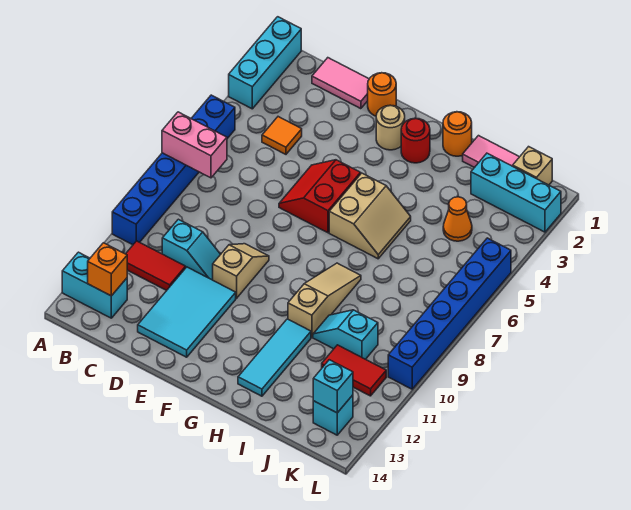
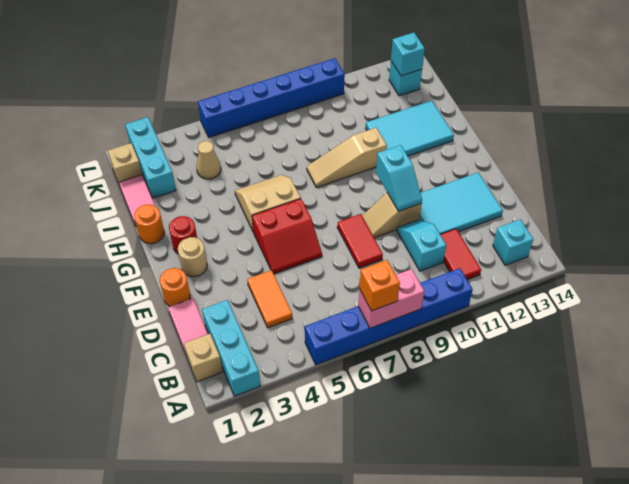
cyan brick A1:A3 level 1 -> cyan brick A2:C2 level 1
pink brick A7:B7 level 2 -> pink brick A7:A8 level 2
cyan brick A13:B13 level 1 -> cyan brick B13 level 1
none -> tan brick B1 level 1
orange brick B13 level 2 -> orange brick A7 level 3
orange tile C4 level 1 -> orange tile C4:D4 level 1
cyan tile H11:H13 level 1 -> cyan tile H11:I13 level 1
cyan slope I10:J10 level 1 top J -> cyan slope E10:F10 level 2 top F
orange cone J4 level 1 -> tan cone J4 level 1
red tile J11:K11 level 1 -> red tile D8:E8 level 1

